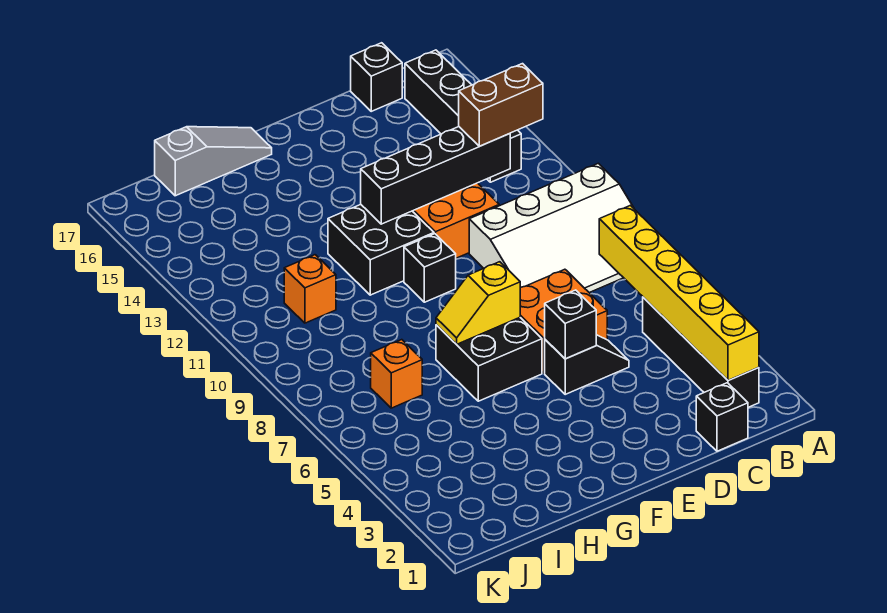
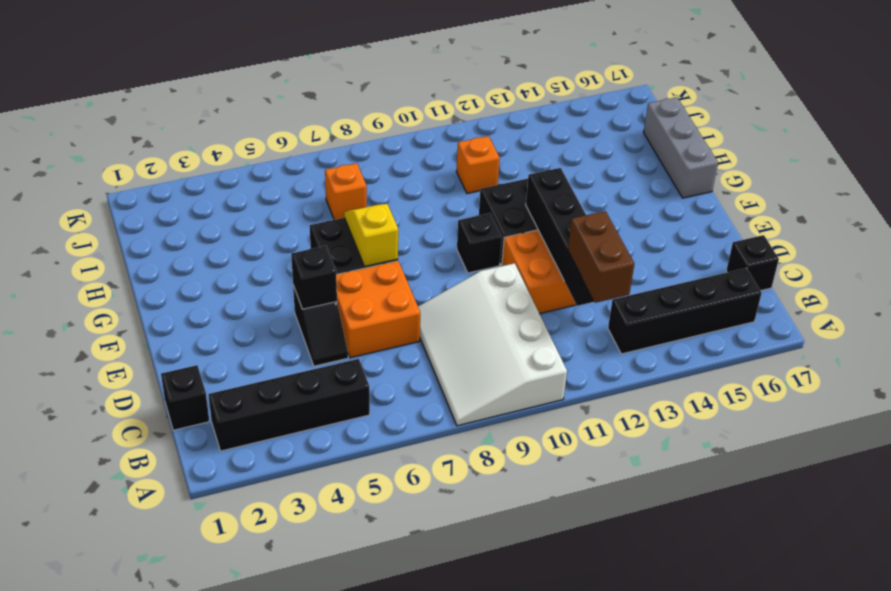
yellow brick B2:B7 level 2 -> none
grey slope G17:I17 level 1 top I -> grey brick G17:I17 level 1

